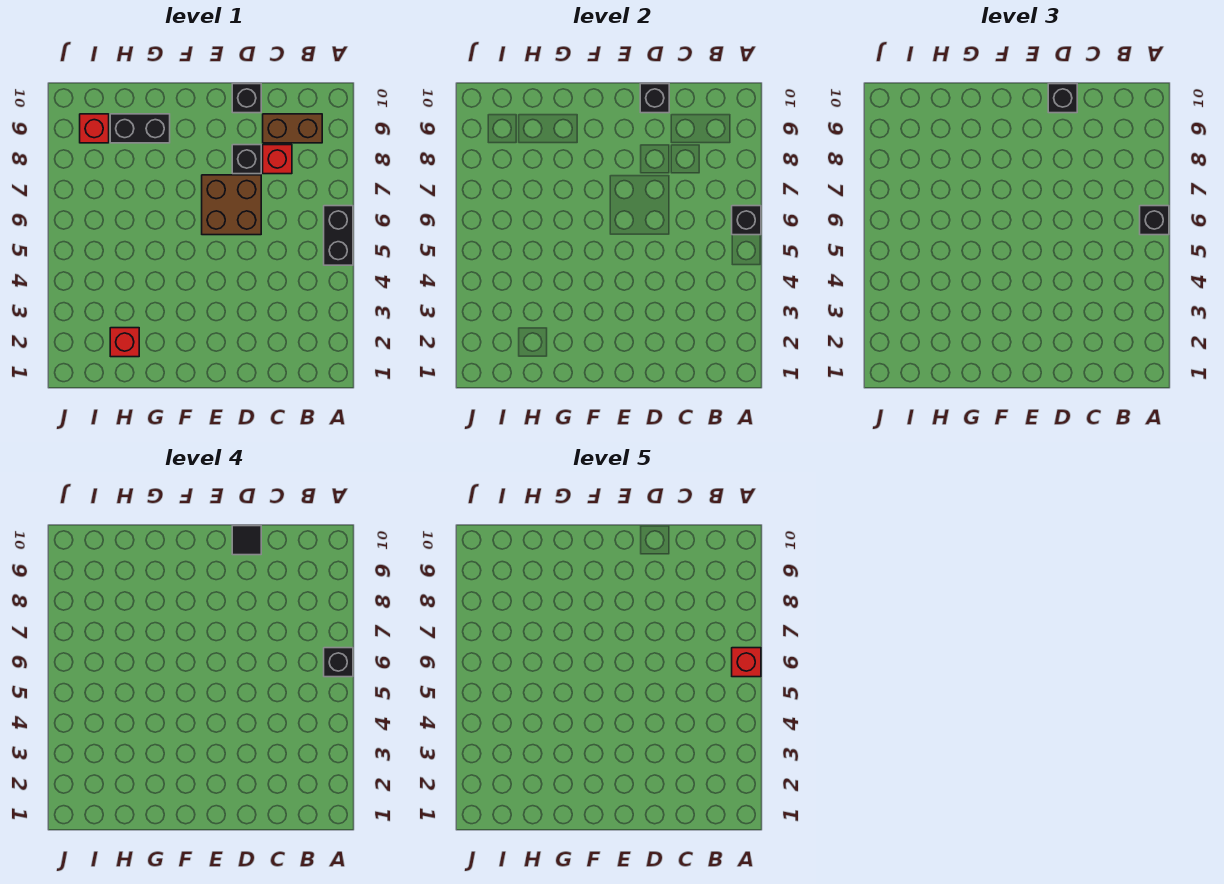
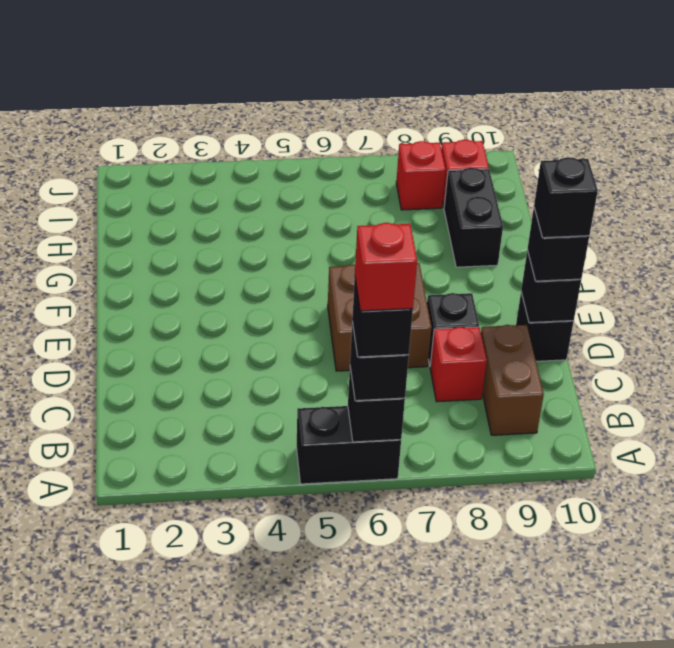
black tile D10 level 4 -> black brick D10 level 4
red brick H2 level 1 -> red brick I8 level 1

